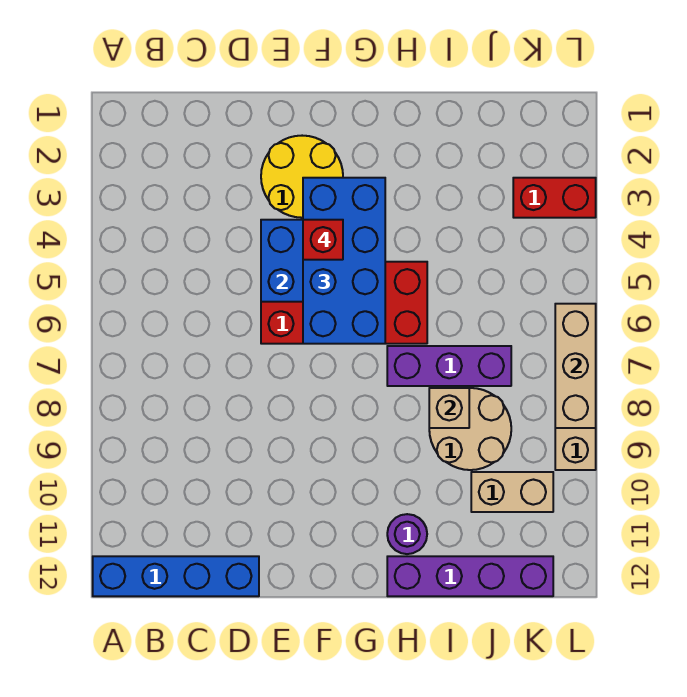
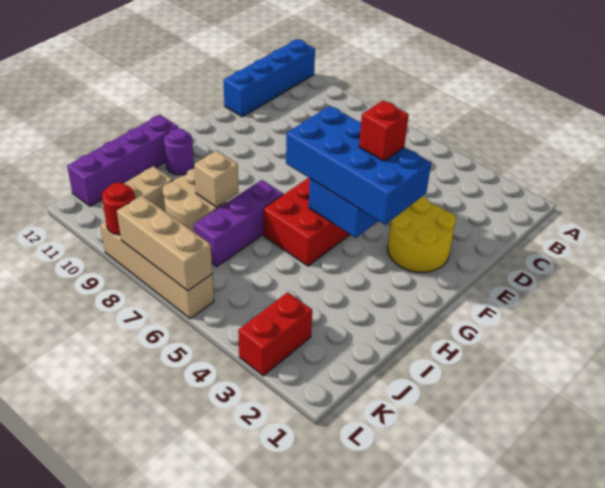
none -> red round brick L9 level 2

